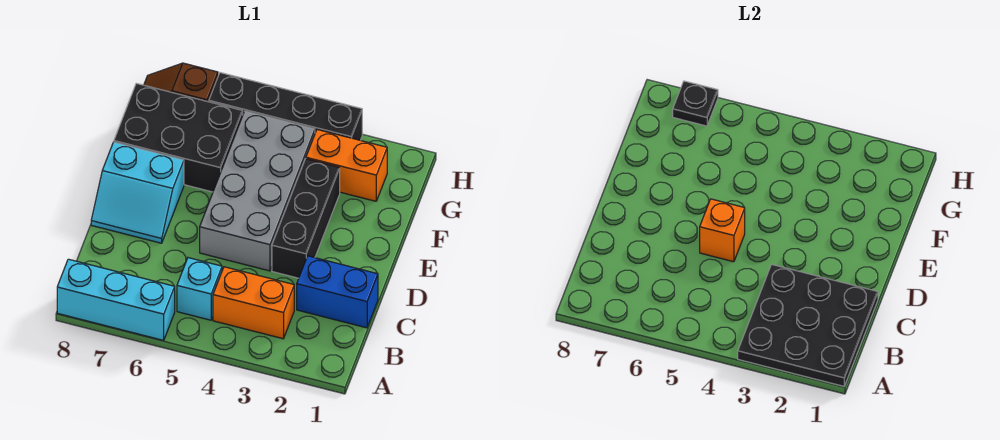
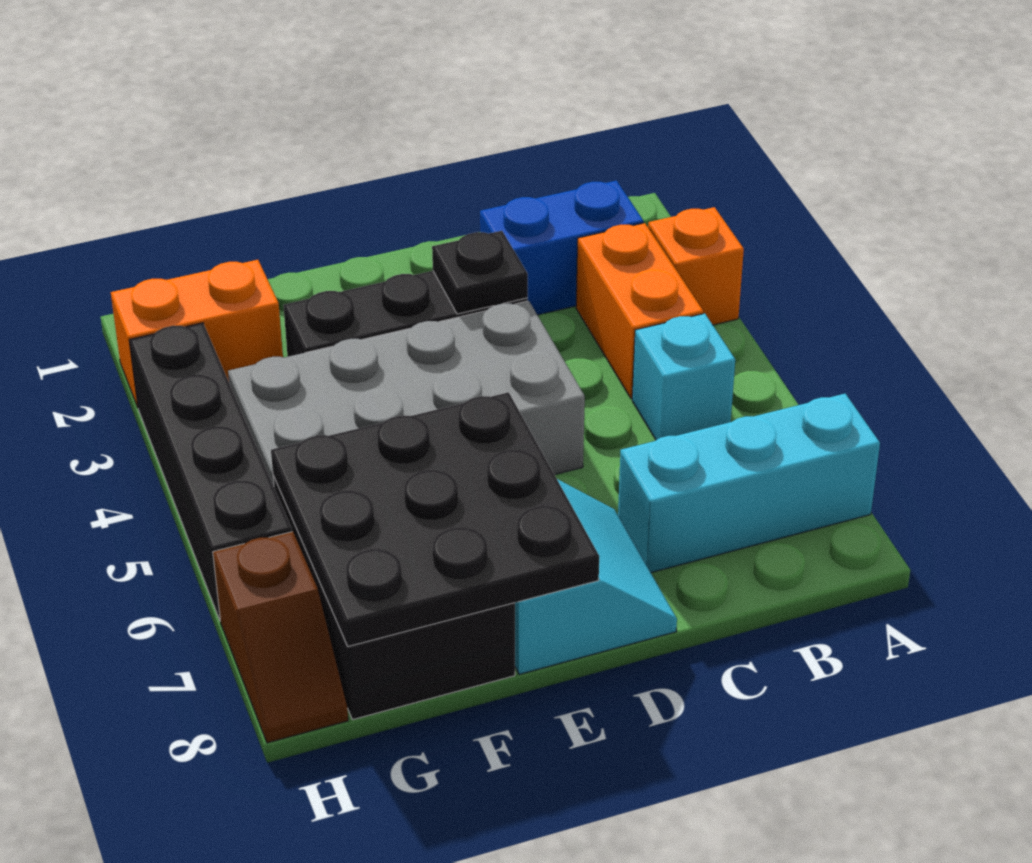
black plate A1:C3 level 2 -> black plate E6:G8 level 2
cyan brick A6:A8 level 1 -> cyan brick A7:C7 level 1
blue brick C1:C2 level 1 -> blue brick B2:C2 level 1
orange brick D5 level 2 -> orange brick A3 level 1
orange brick G2:G3 level 1 -> orange brick G2:H2 level 1
black plate H7 level 2 -> black plate D3 level 2

